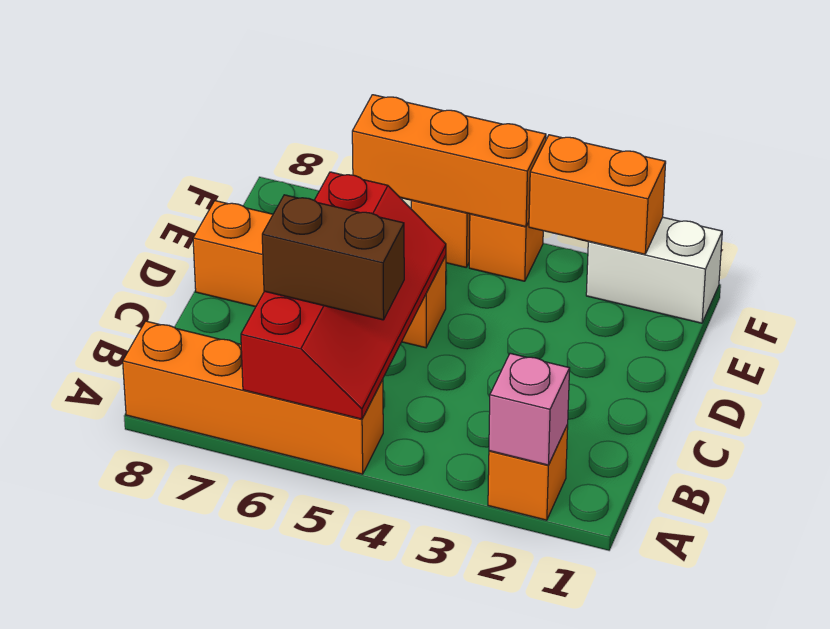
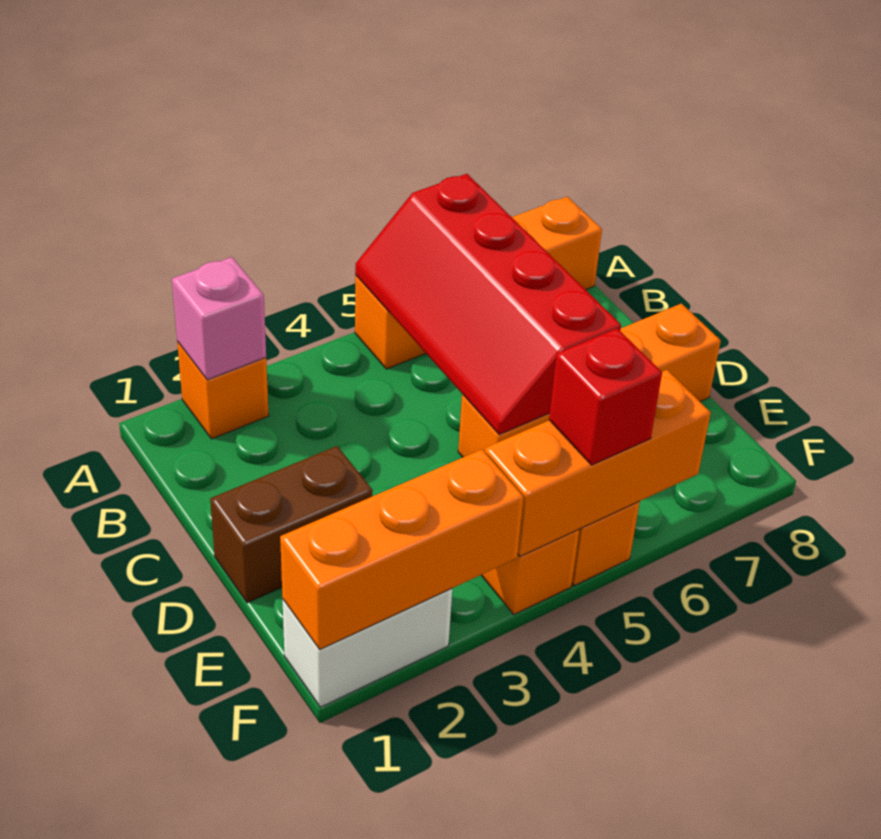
brown brick B5:B6 level 3 -> brown brick D1:D2 level 1
orange brick F2:F3 level 2 -> orange brick F1:F3 level 2
none -> red brick F5 level 3

